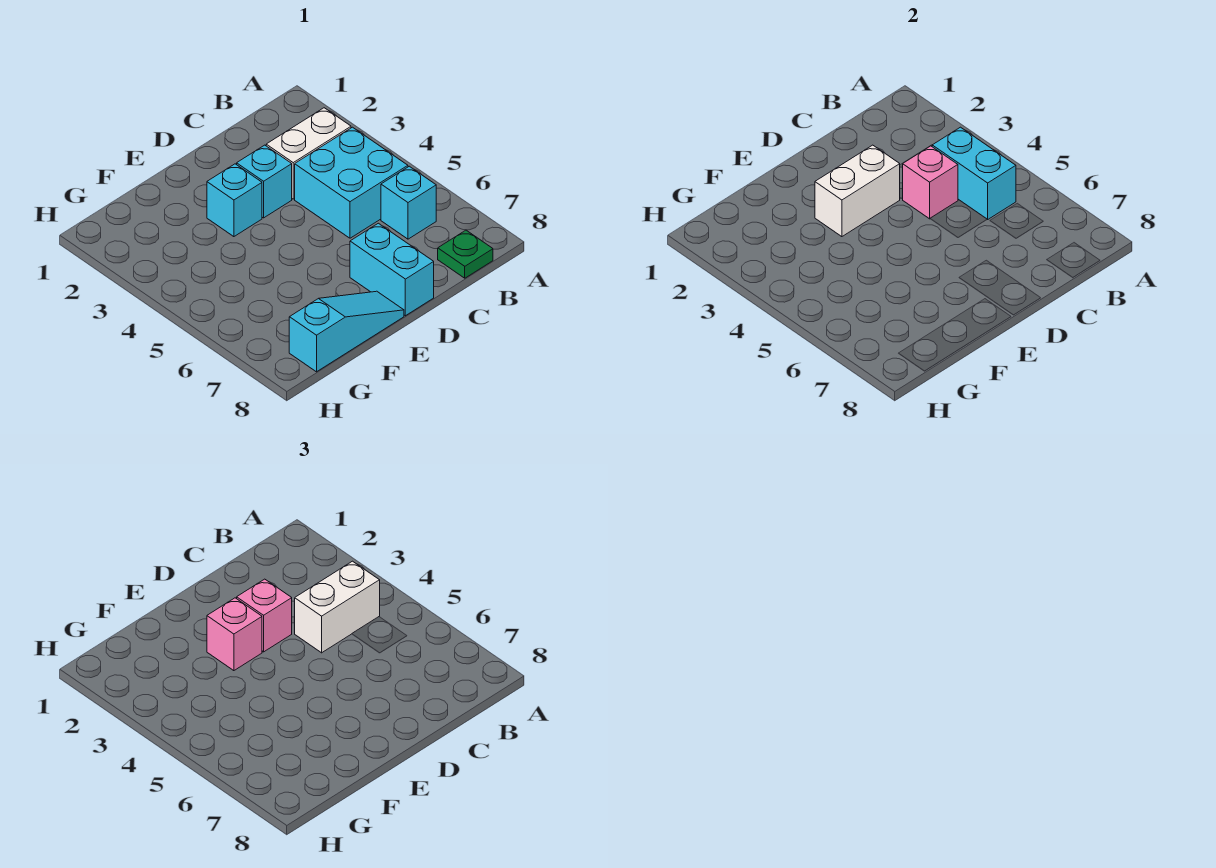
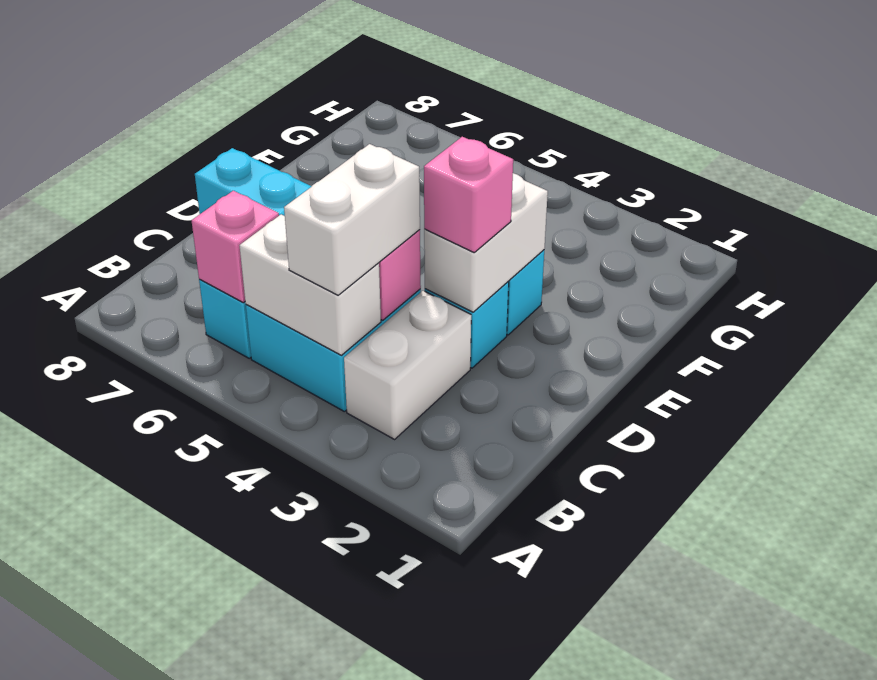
cyan brick B4:B5 level 2 -> white brick B4:B5 level 2
green plate B8 level 1 -> none
pink brick E3 level 3 -> pink brick B6 level 2
cyan slope E8:G8 level 1 top G -> none

